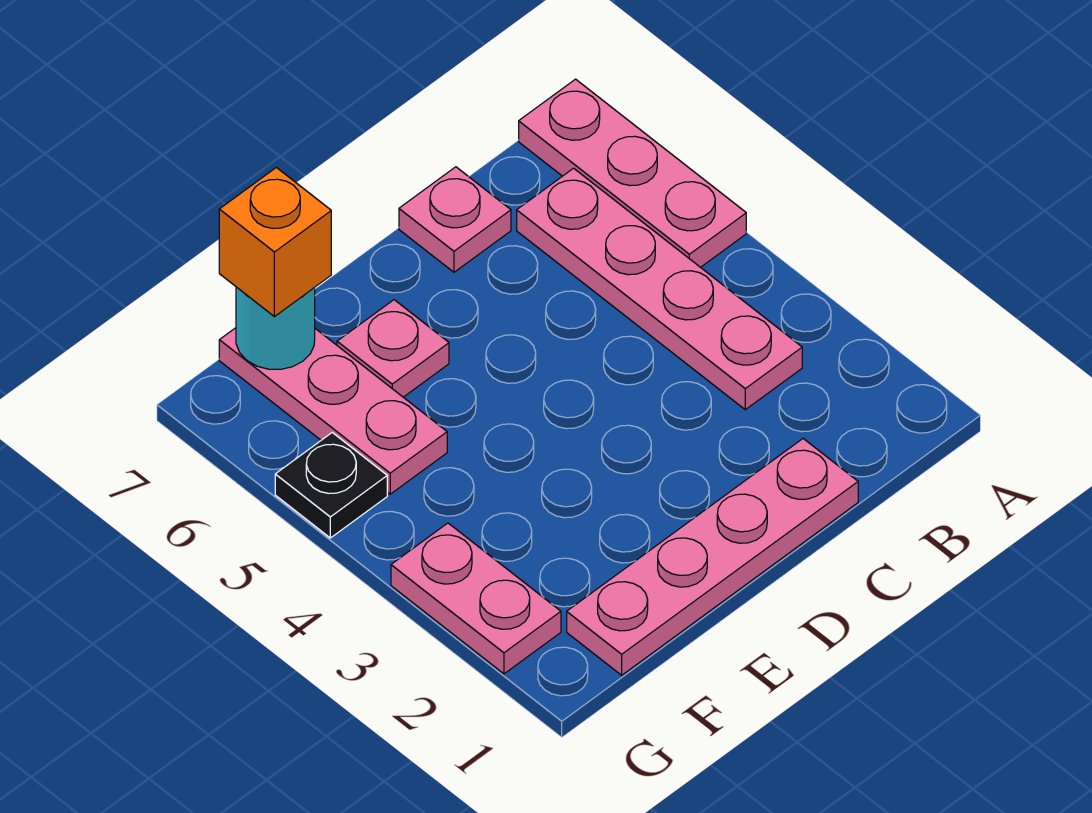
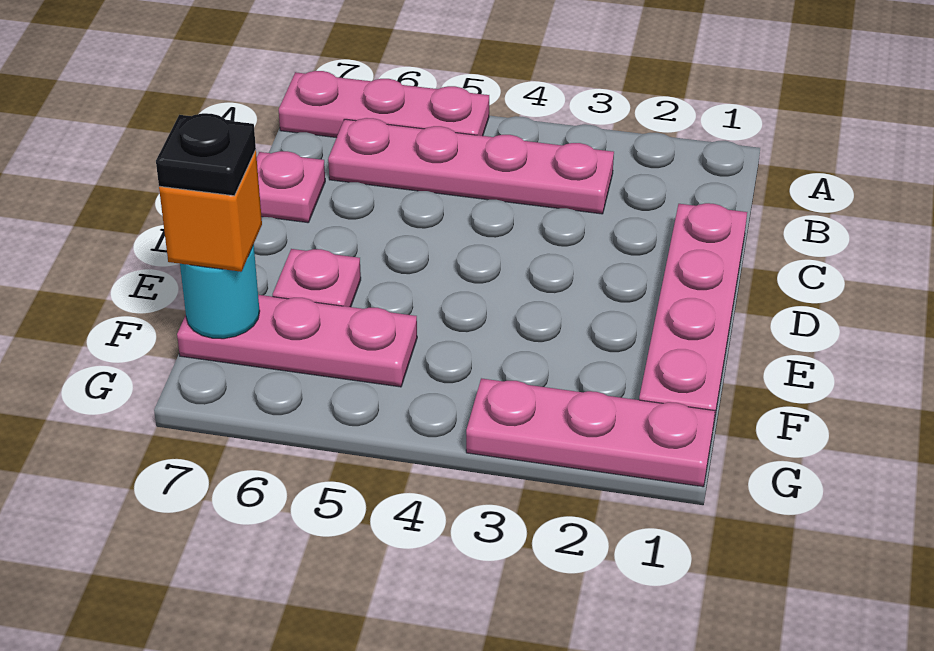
pink plate G2:G3 level 1 -> pink plate G1:G3 level 1
black plate G5 level 1 -> black plate F7 level 4

